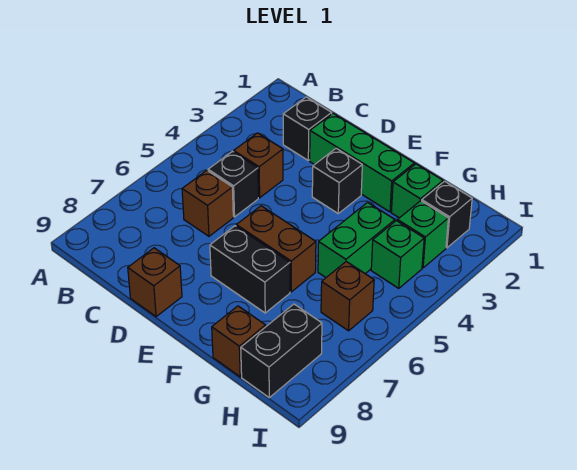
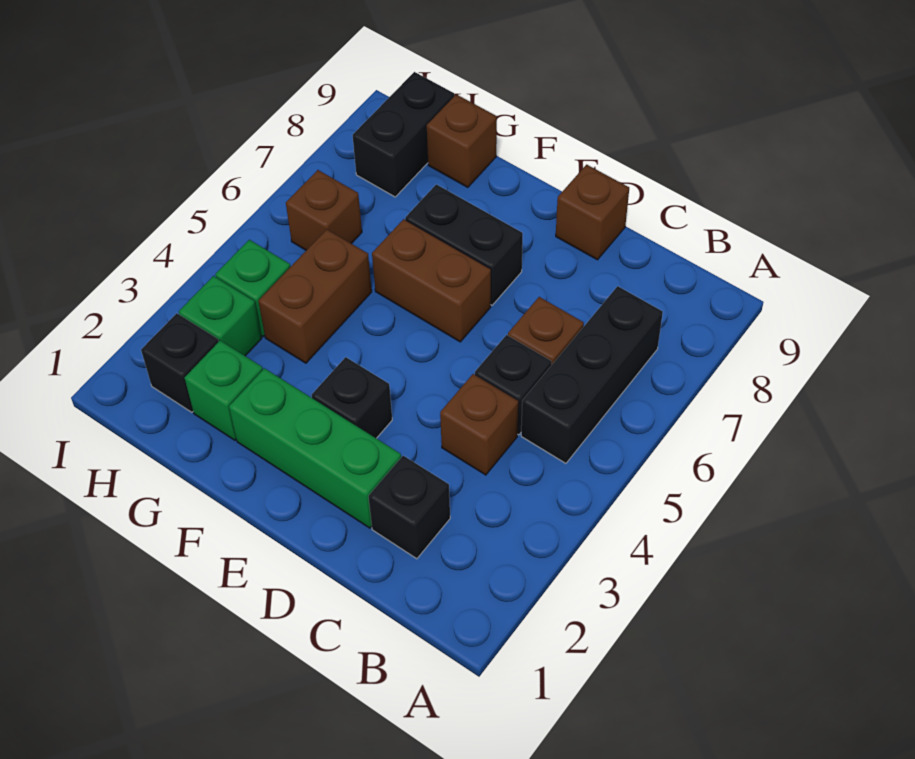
none -> black brick B5:B7 level 1
green brick G4:G5 level 1 -> brown brick G4:G5 level 1

